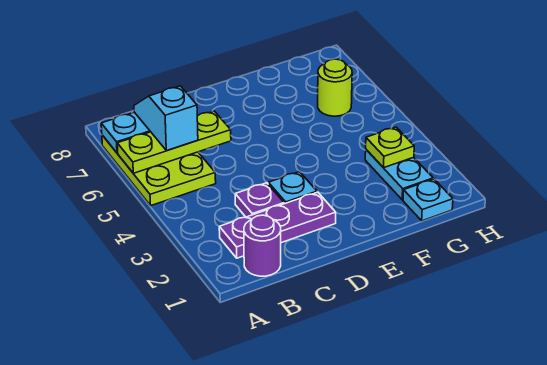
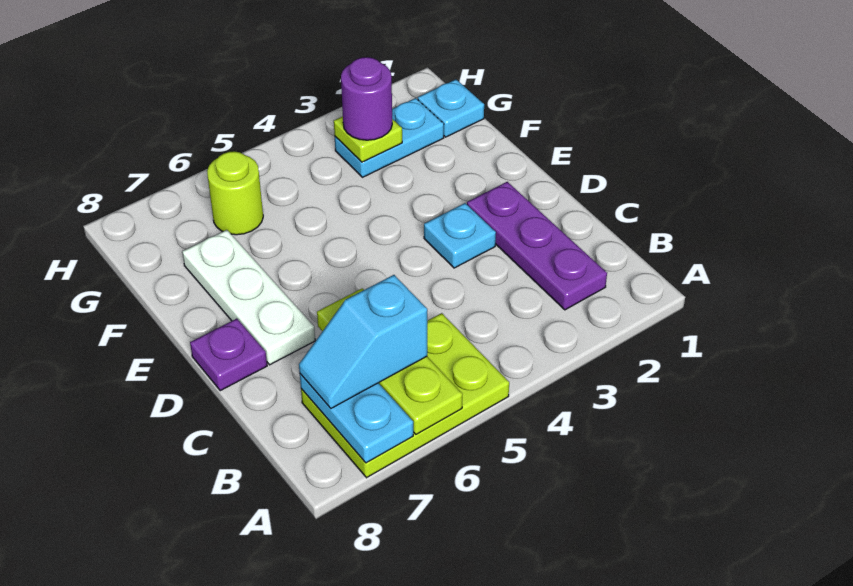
purple round brick B1 level 1 -> purple round brick G3 level 3
purple plate C3 level 1 -> purple plate D8 level 1
none -> white plate D7:F7 level 1

